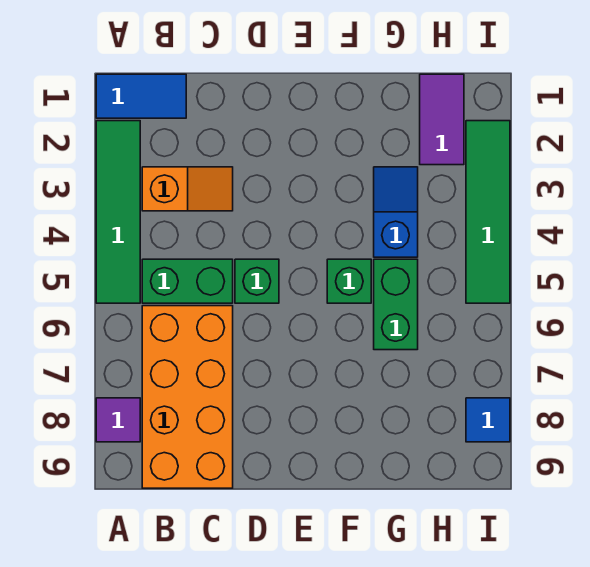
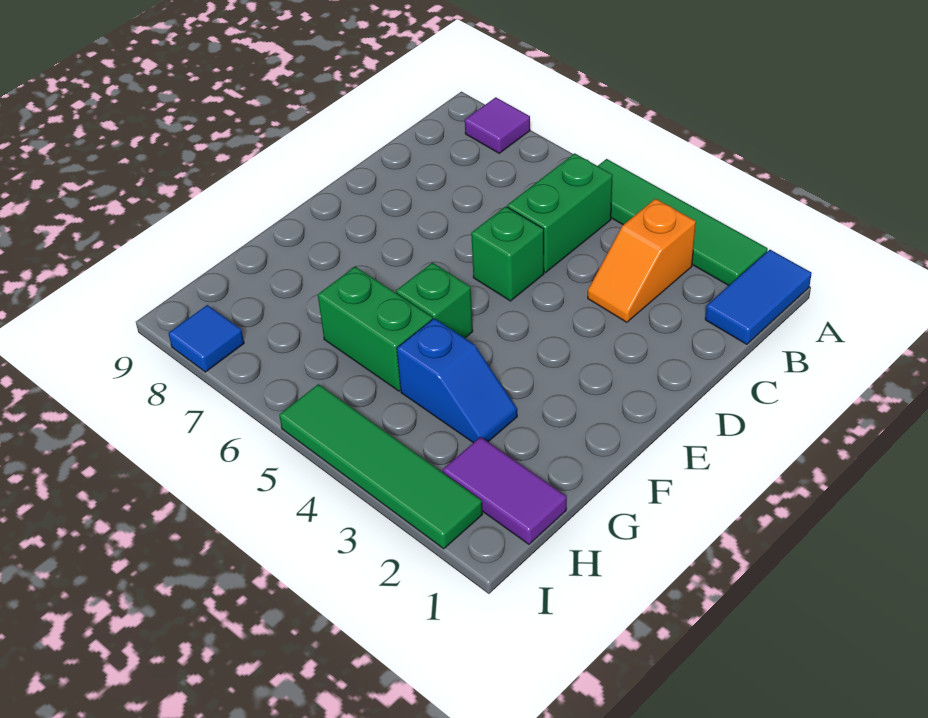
orange brick B6:C9 level 1 -> none

